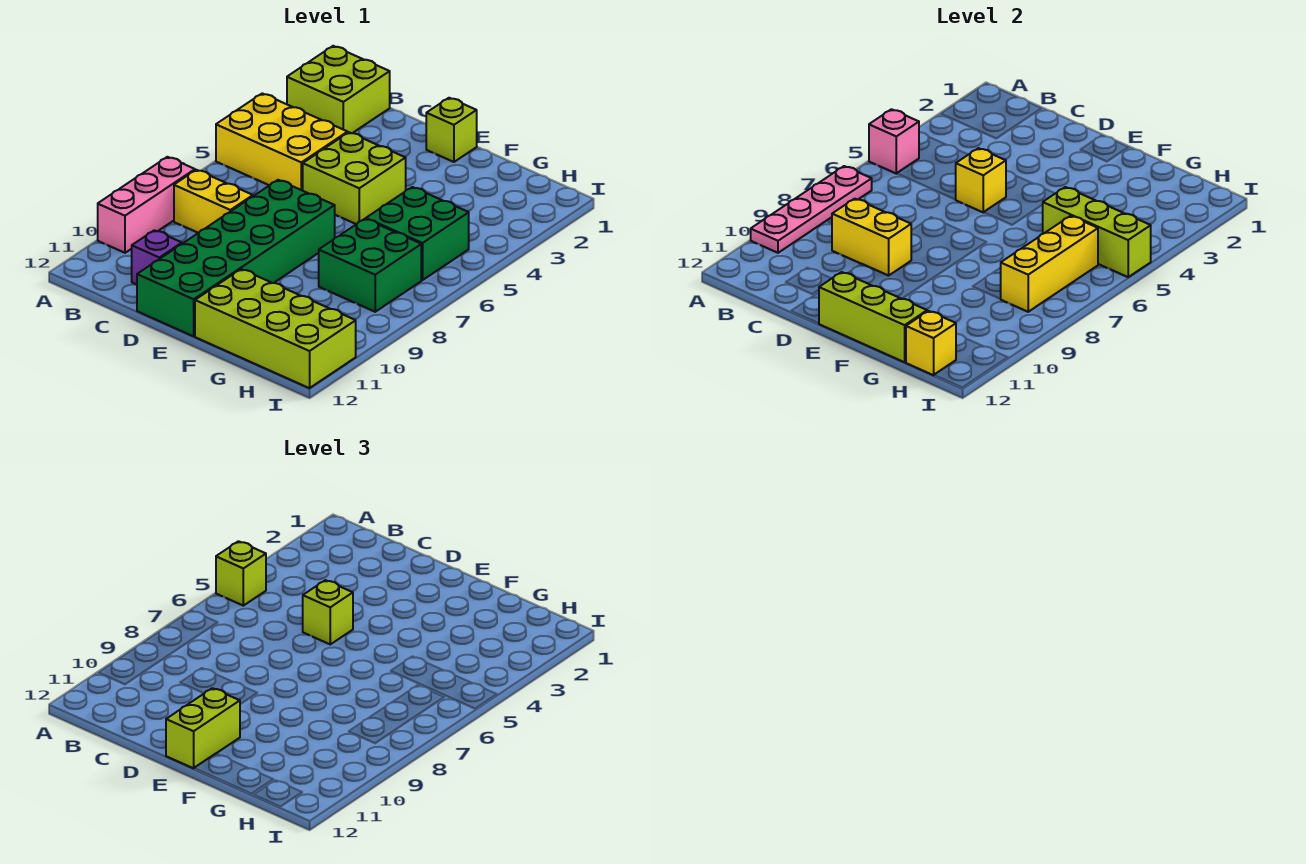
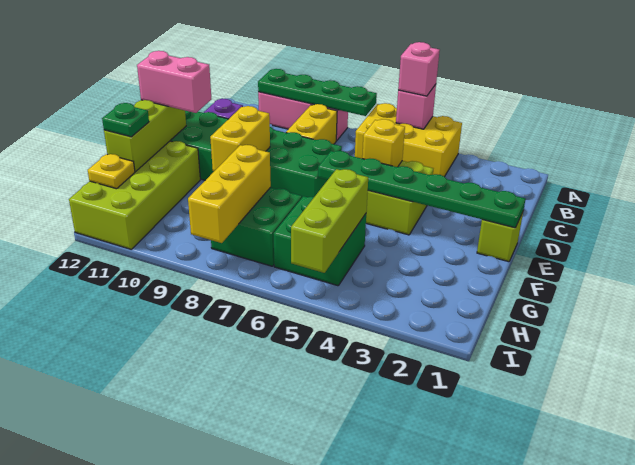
lime brick A1:B2 level 1 -> none
yellow brick A4:C5 level 1 -> yellow brick A4:B6 level 1
lime brick A5 level 3 -> pink brick A5 level 3
pink plate A7:A10 level 2 -> green plate A7:A10 level 2
yellow brick C9:D9 level 2 -> yellow brick E9:F9 level 2
lime brick D5 level 3 -> none
none -> green plate E1:E6 level 2
lime brick E11:E12 level 3 -> pink brick E11:E12 level 3
none -> green plate G12 level 3
yellow brick H6:H8 level 2 -> yellow brick G8:I8 level 2
yellow brick H12 level 2 -> yellow plate H12 level 2

